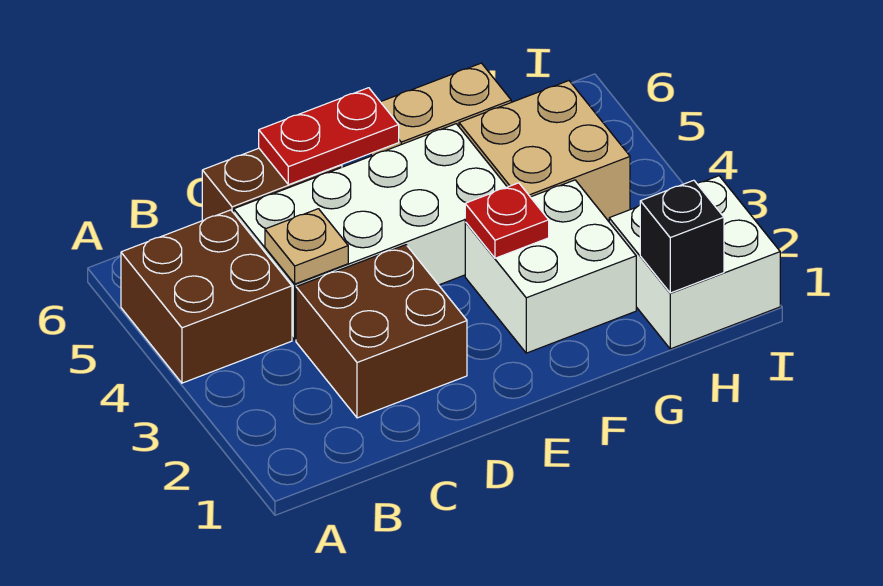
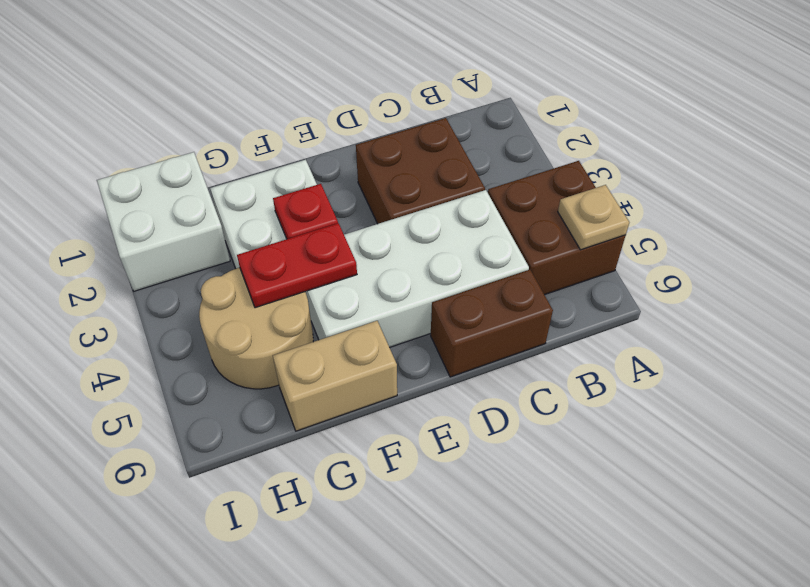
tan plate C4 level 2 -> tan plate A5 level 2
red plate D6:E6 level 2 -> red plate F4:G4 level 2
tan brick G4:H5 level 1 -> tan round brick G4:H5 level 1
black brick H1 level 2 -> none

